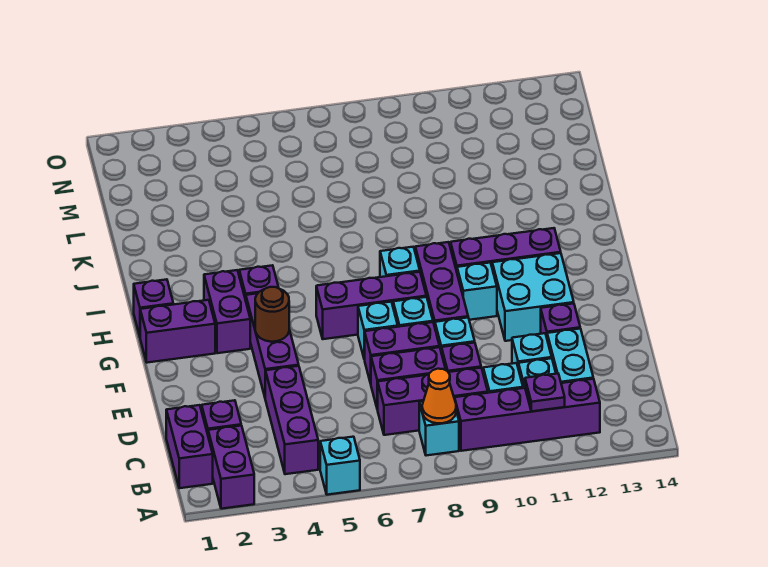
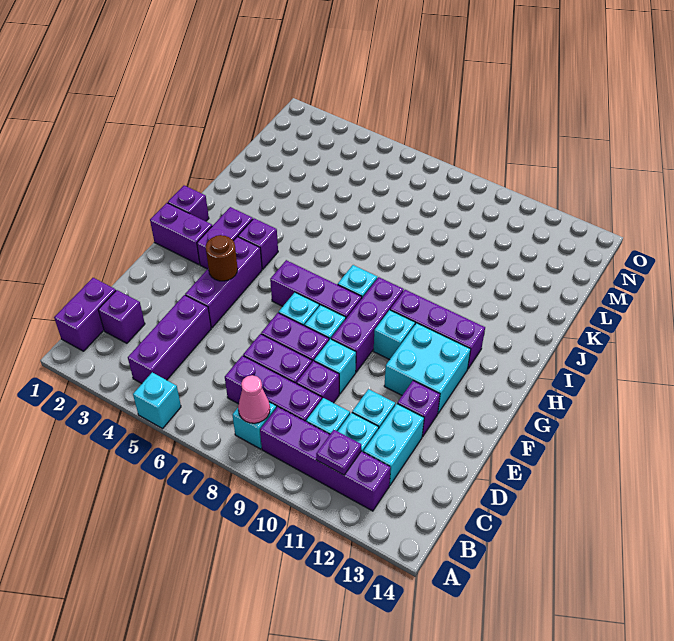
purple brick A2:B2 level 1 -> none
orange cone B8 level 2 -> pink cone B8 level 2

